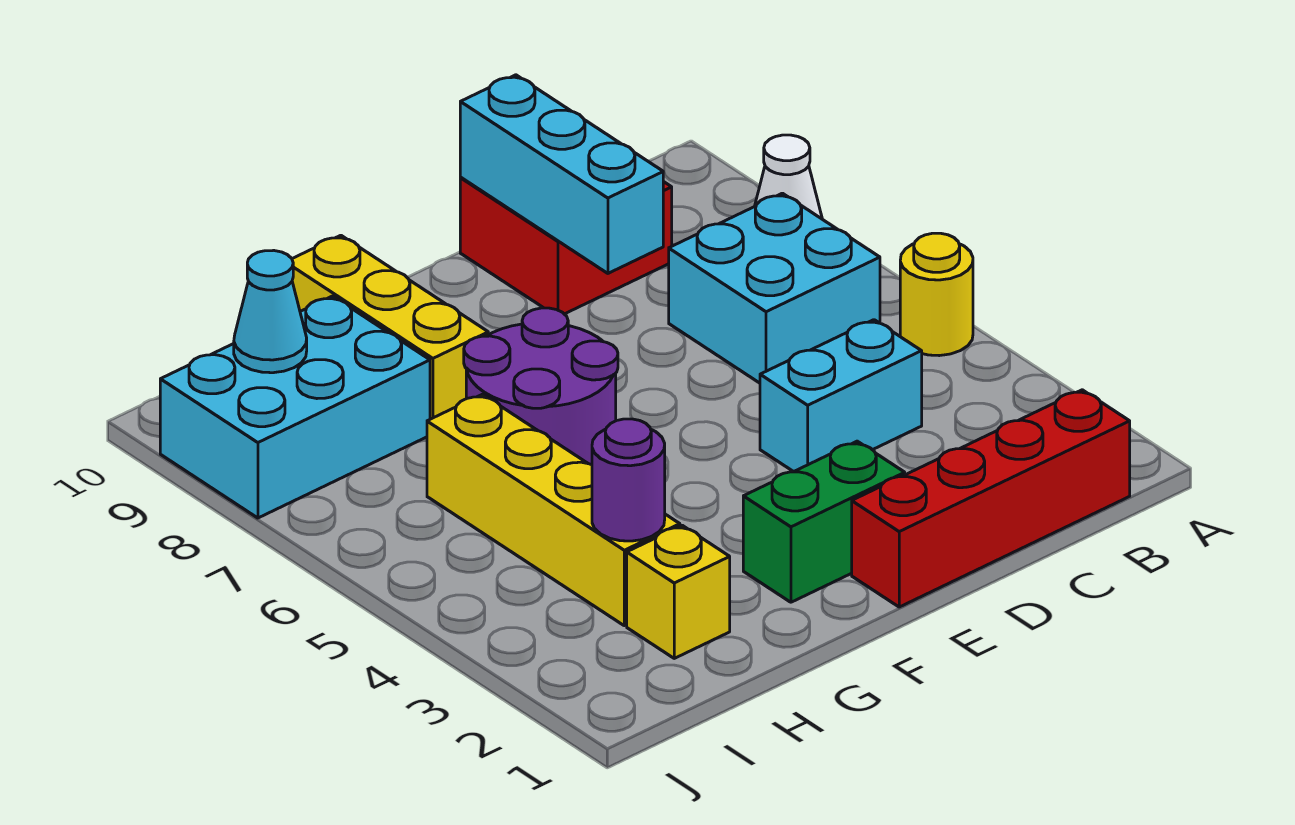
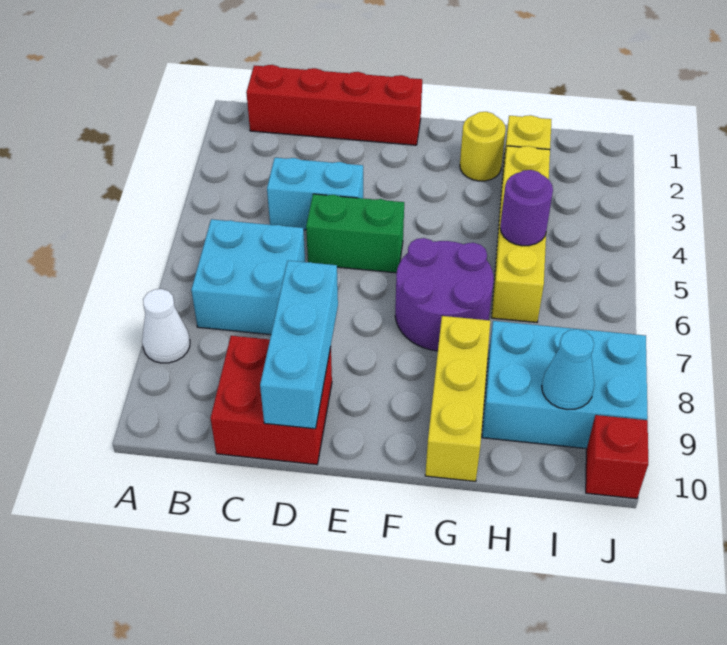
yellow round brick A5 level 1 -> yellow round brick G2 level 1
green brick E2:F2 level 1 -> green brick D5:E5 level 1
purple round brick H3 level 2 -> purple round brick H5 level 2
none -> red brick J10 level 1

